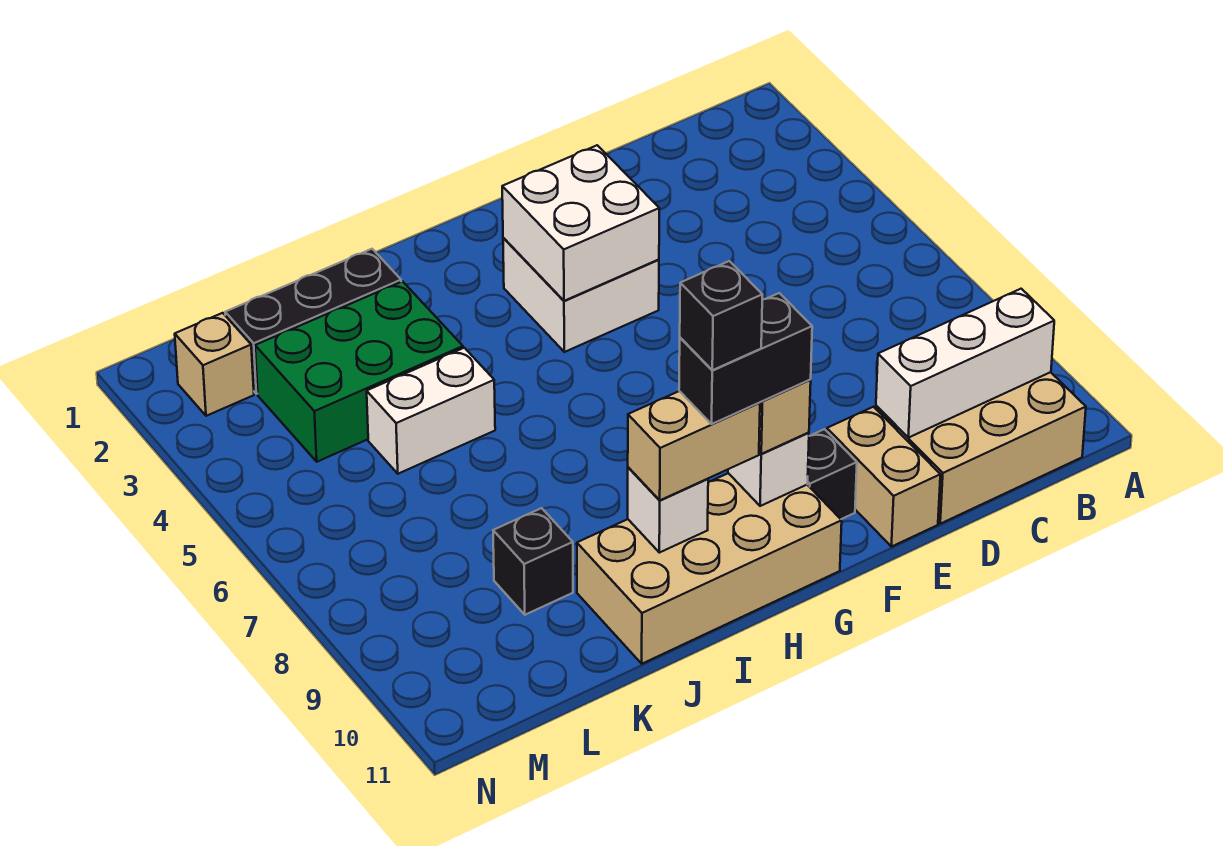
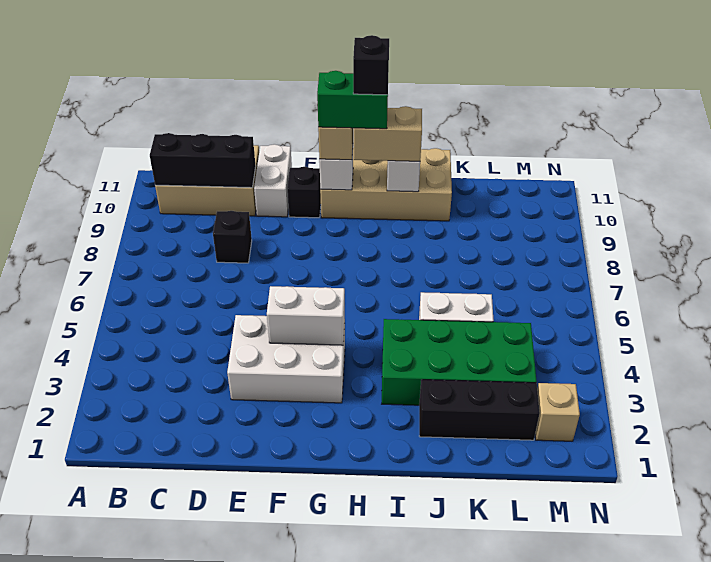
white brick B10:D10 level 2 -> black brick B10:D10 level 2
tan brick E10:E11 level 1 -> white brick E10:E11 level 1
white brick F3:G4 level 1 -> white brick E3:G4 level 1
white brick F3:G4 level 2 -> white brick F4:G4 level 2
black brick G10:H10 level 4 -> green brick G10:H10 level 4
green brick J3:L4 level 1 -> green brick I3:L4 level 1
black brick K9 level 1 -> black brick D8 level 1

